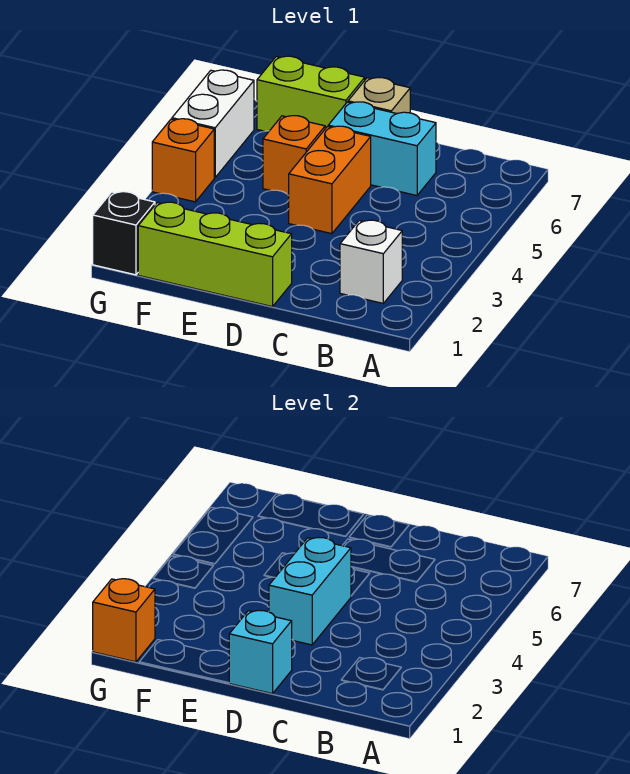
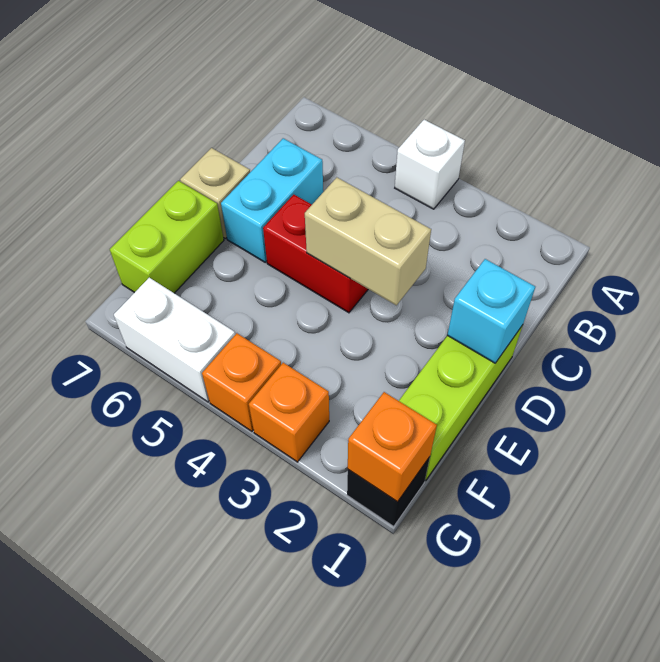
white brick B2 level 1 -> white brick A4 level 1
cyan brick D3:D4 level 2 -> tan brick D3:D4 level 2
orange brick D4:D5 level 1 -> red brick D4:D5 level 1
orange brick E5 level 1 -> orange brick G3 level 1

